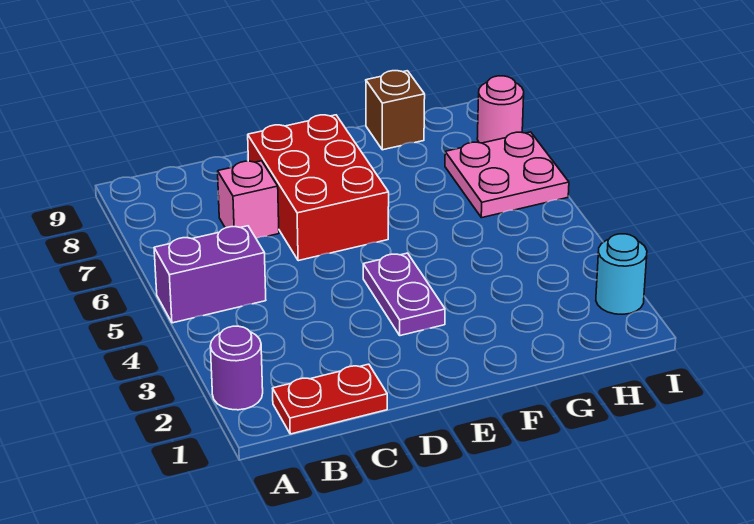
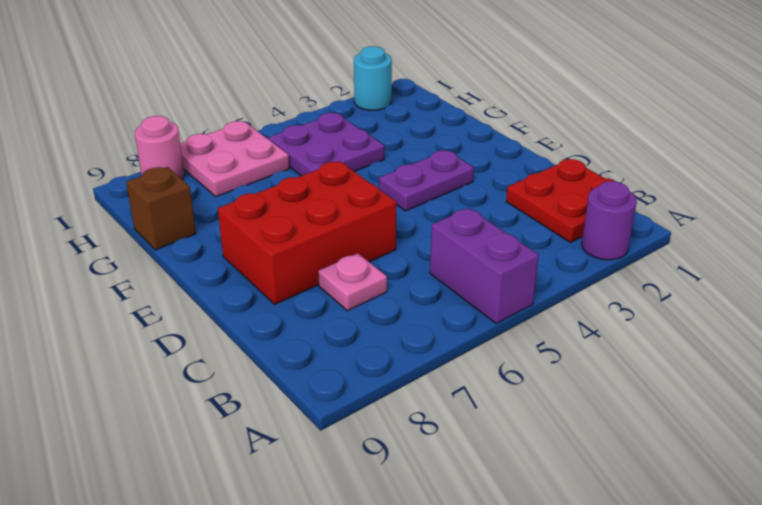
red plate B1:C1 level 1 -> red plate B1:C2 level 1
pink brick C7 level 1 -> pink plate C7 level 1
none -> purple plate G4:H5 level 1

